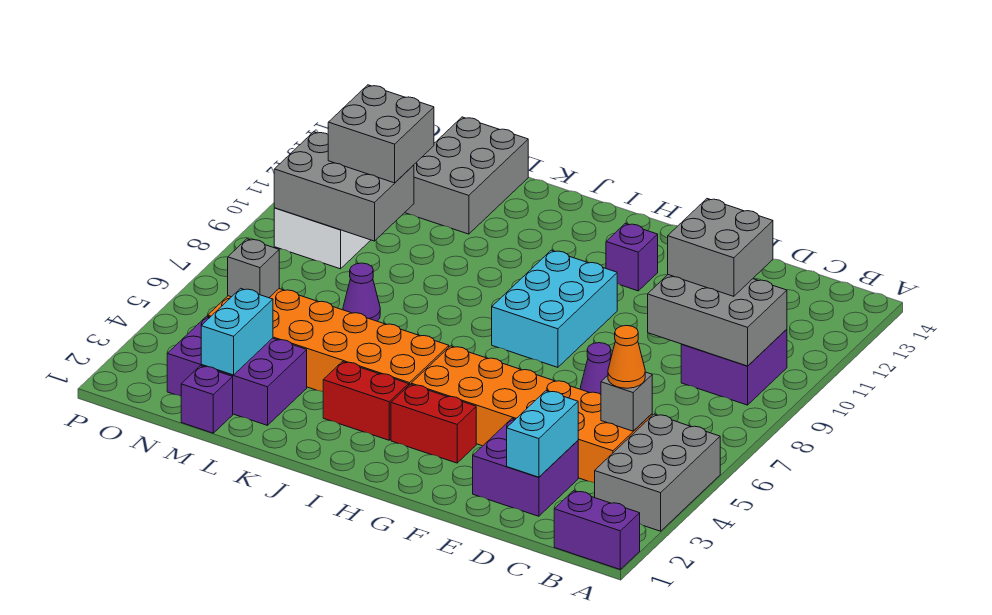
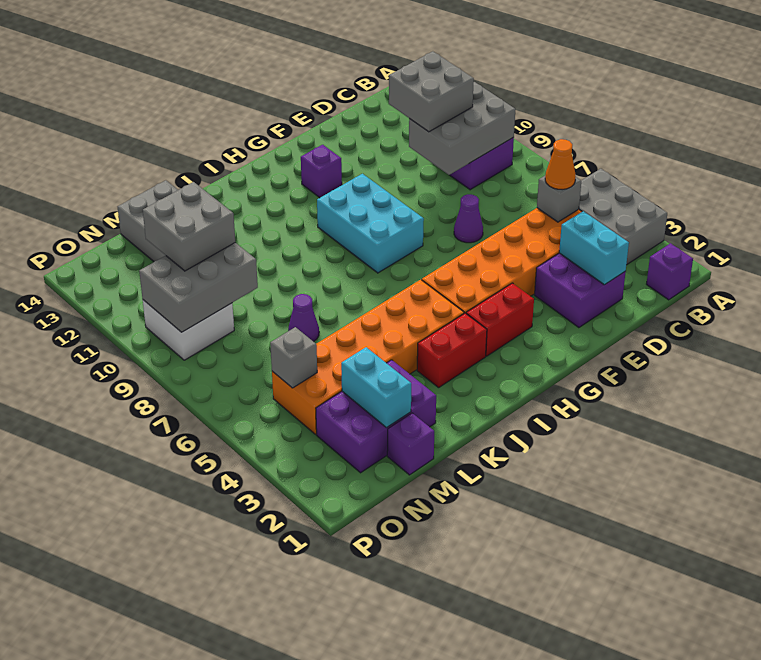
purple brick A1:B1 level 1 -> purple brick B1 level 1

